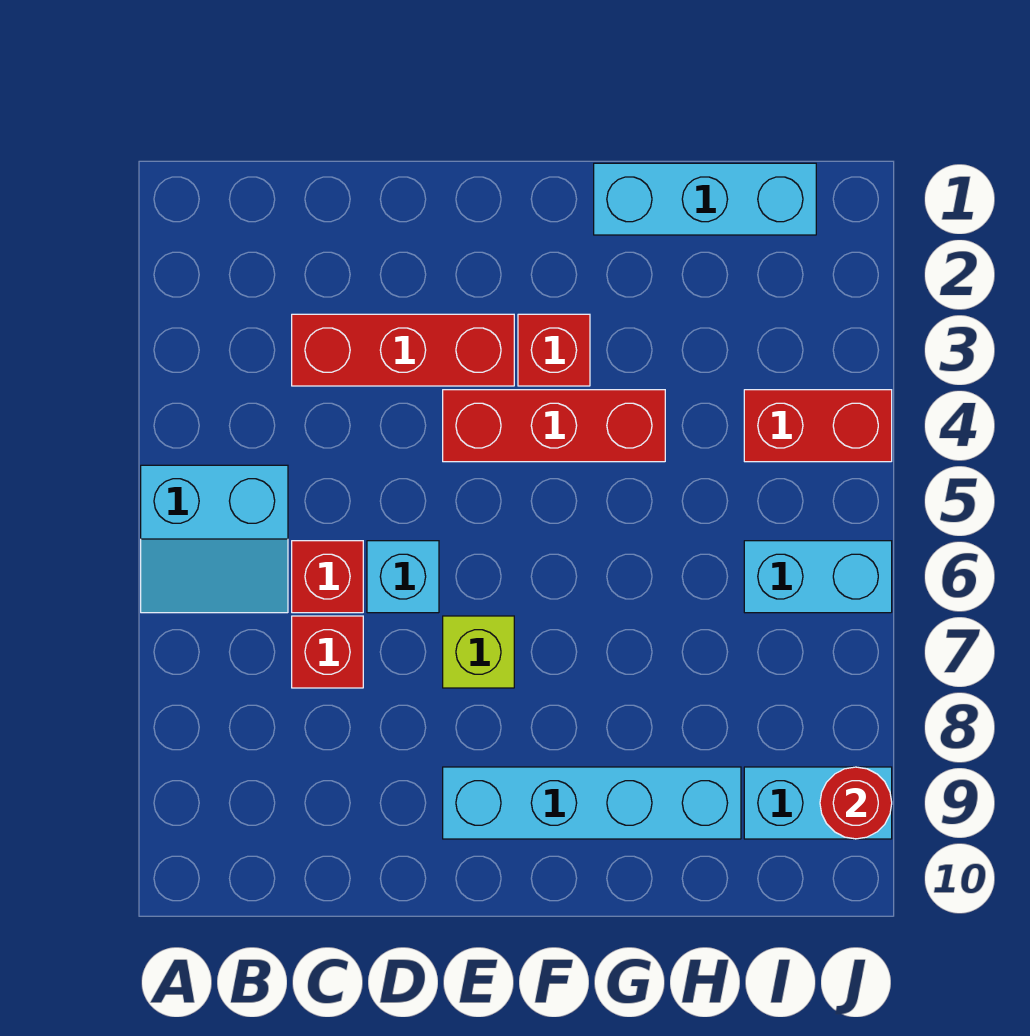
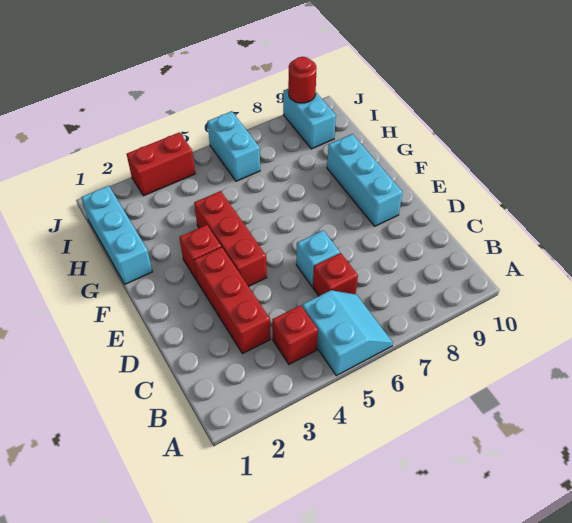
red brick C7 level 1 -> red brick B4 level 1
lime brick E7 level 1 -> none
cyan brick E9:H9 level 1 -> cyan brick E9:G9 level 1
red brick I4:J4 level 1 -> red brick J3:J4 level 1

